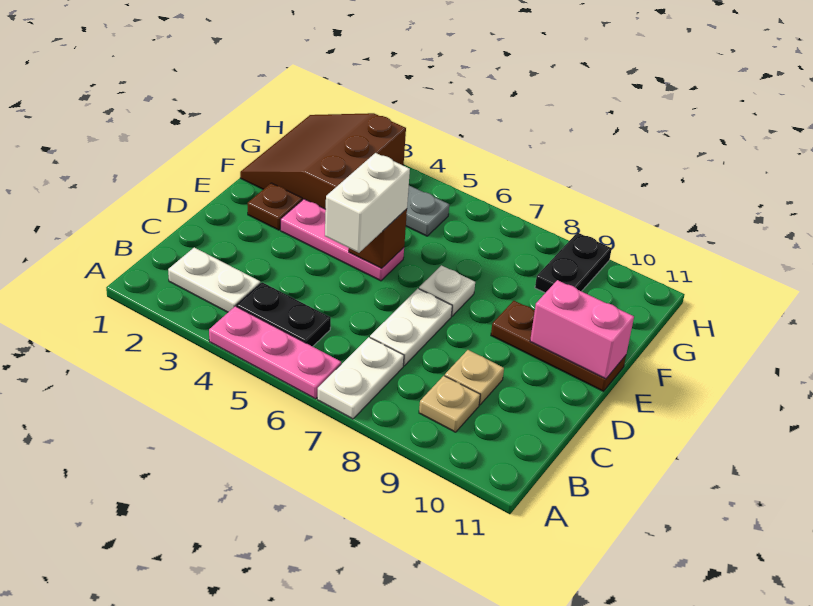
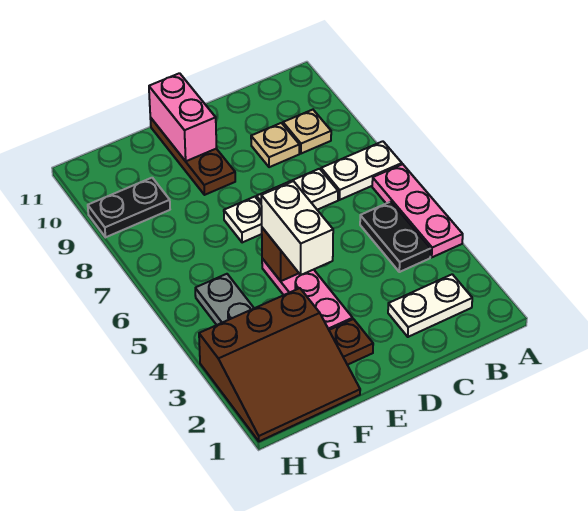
white plate B2:B3 level 1 -> white plate B2:C2 level 1
white brick D5:E5 level 3 -> white brick E4:E5 level 3

